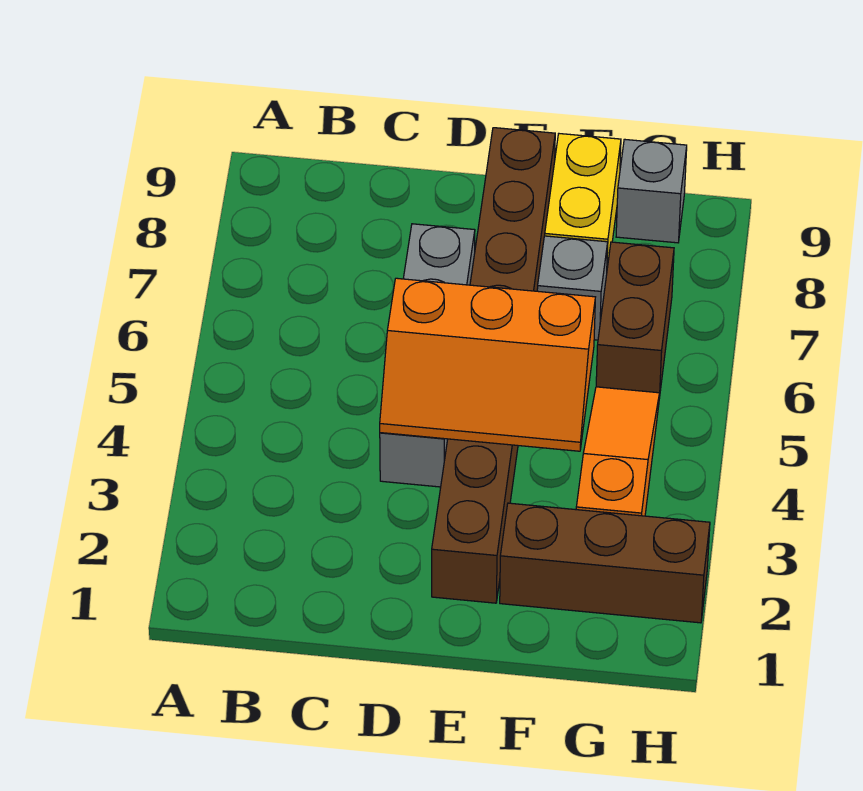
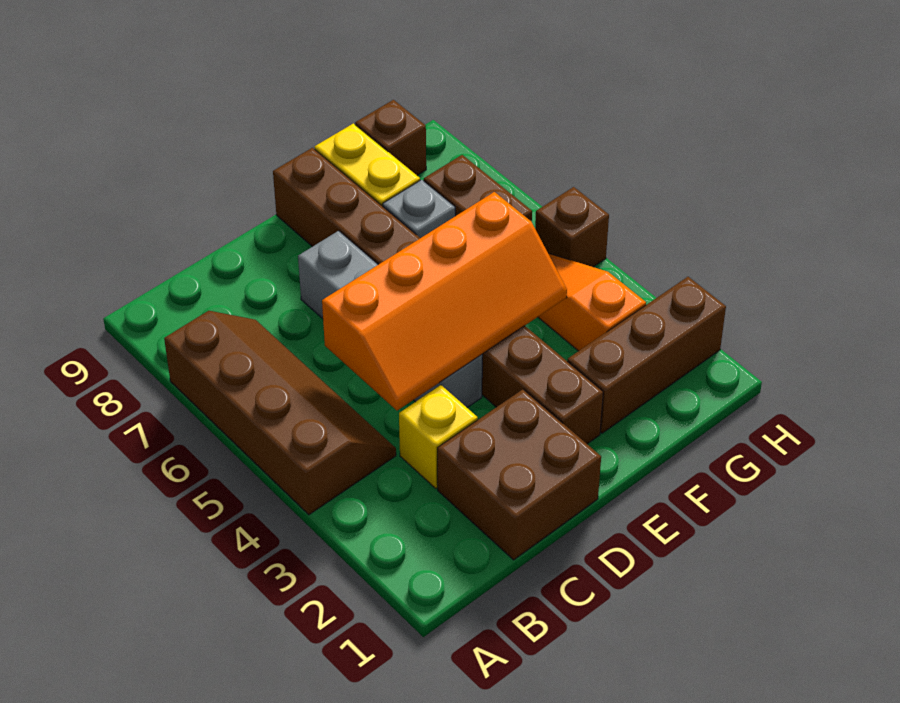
none -> brown slope A4:B7 level 1 top A
none -> brown brick C1:D2 level 1
none -> yellow brick C3 level 1
orange slope D4:F5 level 2 top 5 -> orange slope C4:F5 level 2 top 5
grey brick G9 level 1 -> brown brick G9 level 1
none -> brown brick H5 level 1

